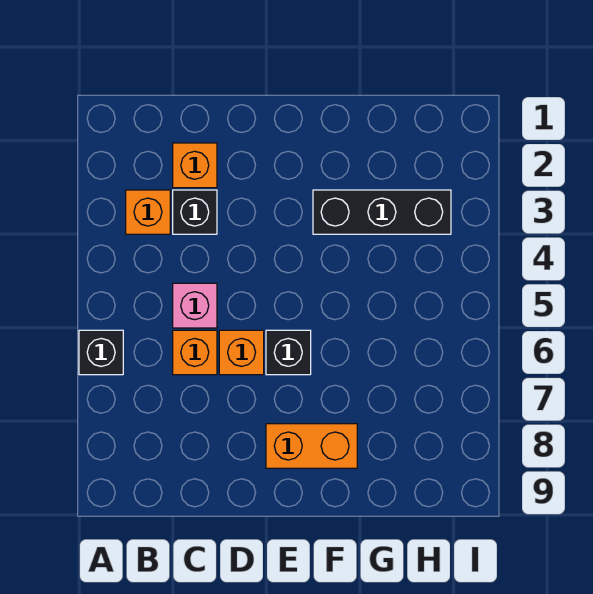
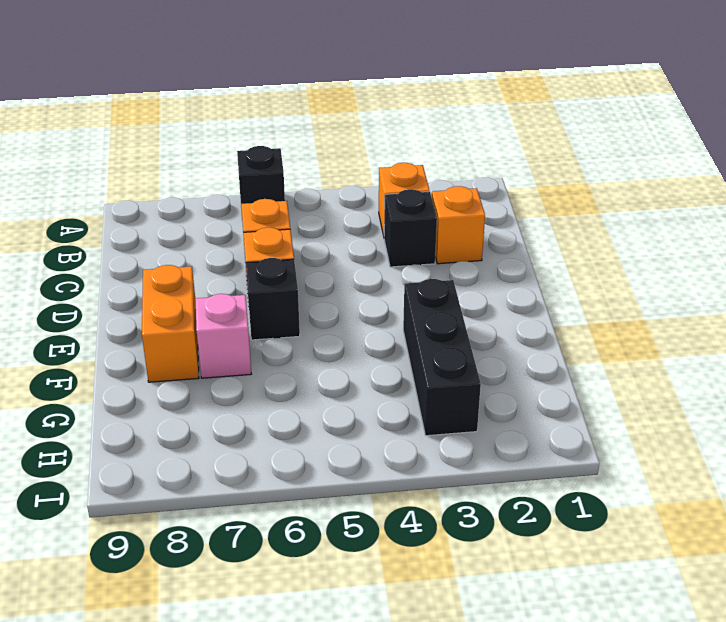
pink brick C5 level 1 -> pink brick F7 level 1

